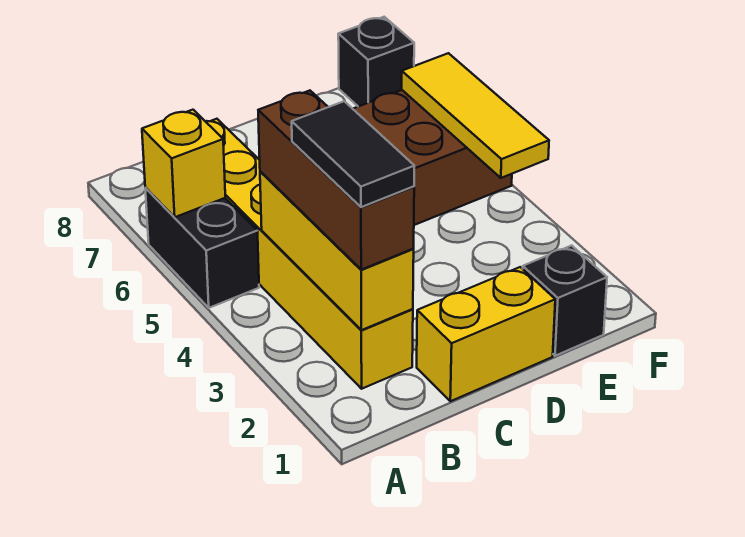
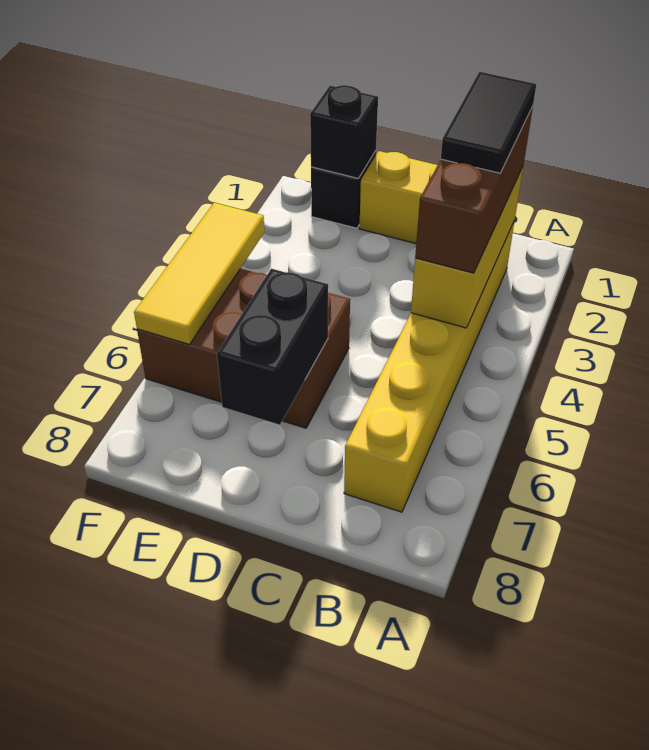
black brick A5:A6 level 1 -> black brick D6:D7 level 2
yellow brick A6 level 2 -> none
black brick F8 level 1 -> black brick E1 level 2

